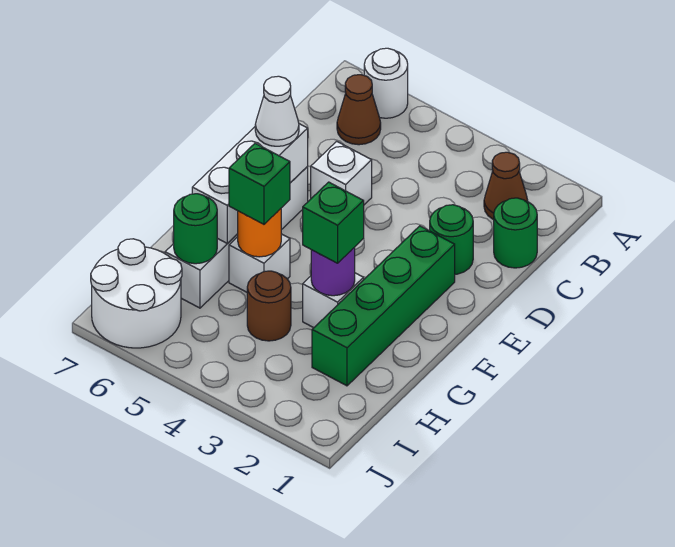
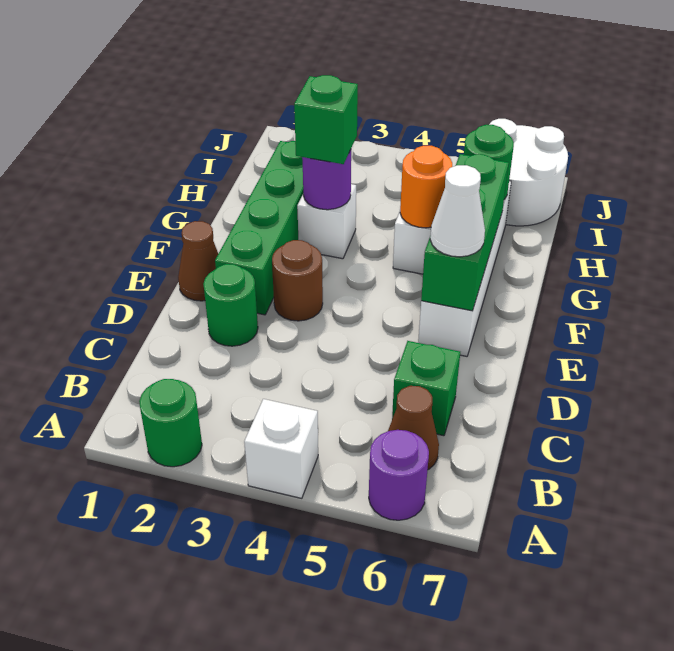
white round brick A6 level 1 -> purple round brick A6 level 1
brown cone B2 level 1 -> brown cone E1 level 1
green round brick C1 level 1 -> green round brick A2 level 1
white brick D5 level 1 -> white brick A4 level 1
white brick E6:G6 level 2 -> green brick E6:G6 level 2
green brick G5 level 3 -> green brick C6 level 1
brown round brick H4 level 1 -> brown round brick E3 level 1

